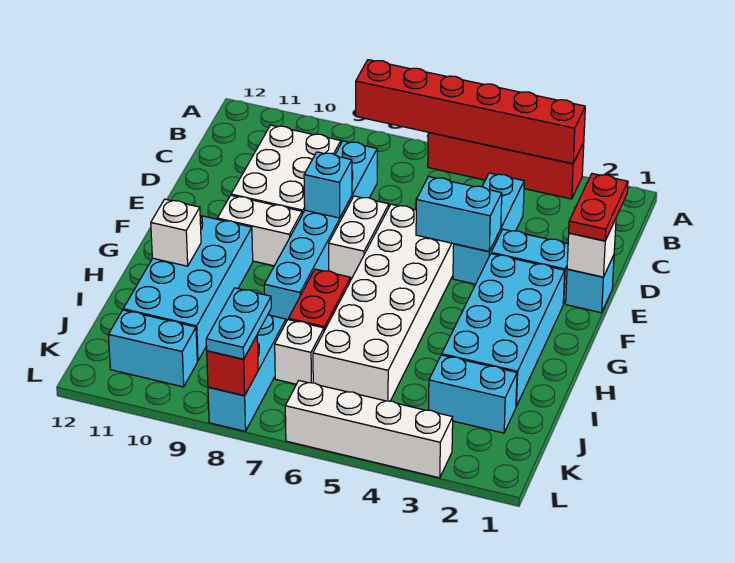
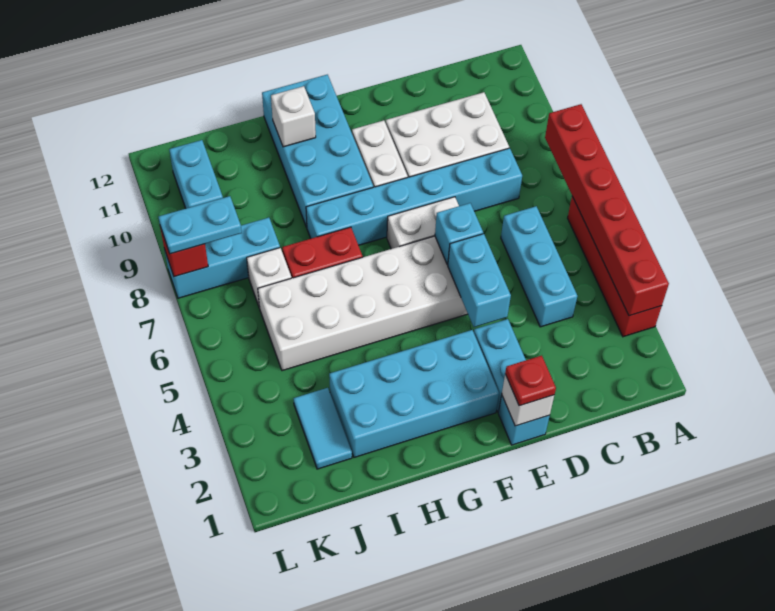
cyan brick C4:E4 level 1 -> cyan brick C4:C6 level 1
red plate D1:E1 level 3 -> red plate E1 level 3
cyan brick E8 level 2 -> cyan brick E6 level 2
cyan brick G10:J11 level 1 -> cyan brick G9:H12 level 1
cyan brick J2:J3 level 1 -> cyan tile J2:J3 level 1
white brick L3:L6 level 1 -> none

